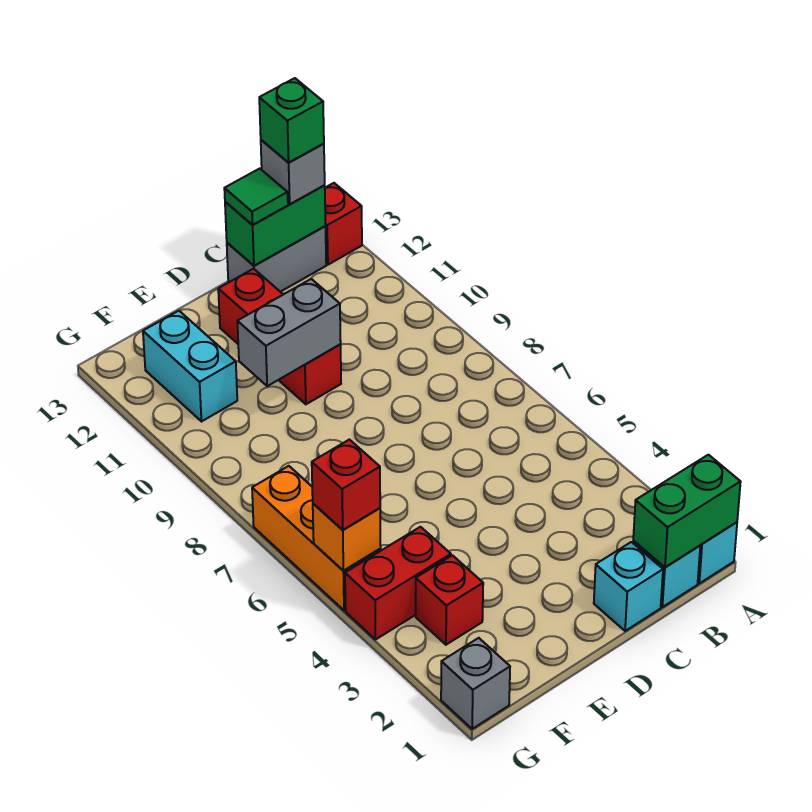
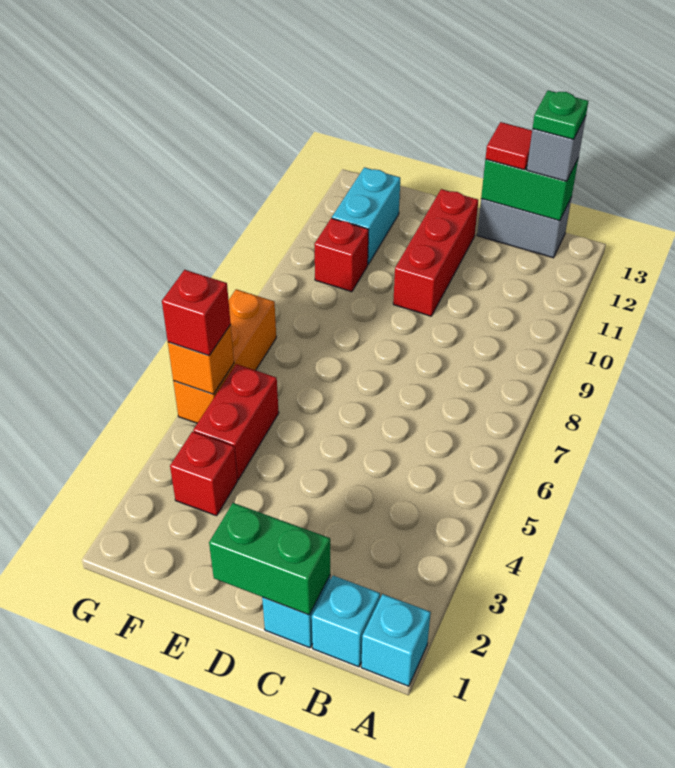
green brick A1:B1 level 2 -> green brick C1:D1 level 2
red brick A13 level 1 -> red brick F10 level 1
green brick B13 level 4 -> green plate B13 level 4
green tile C13 level 3 -> red tile C13 level 3
grey brick D10:E10 level 2 -> none
red brick F4:G4 level 1 -> red brick F4:F5 level 1
grey brick G1 level 1 -> none

